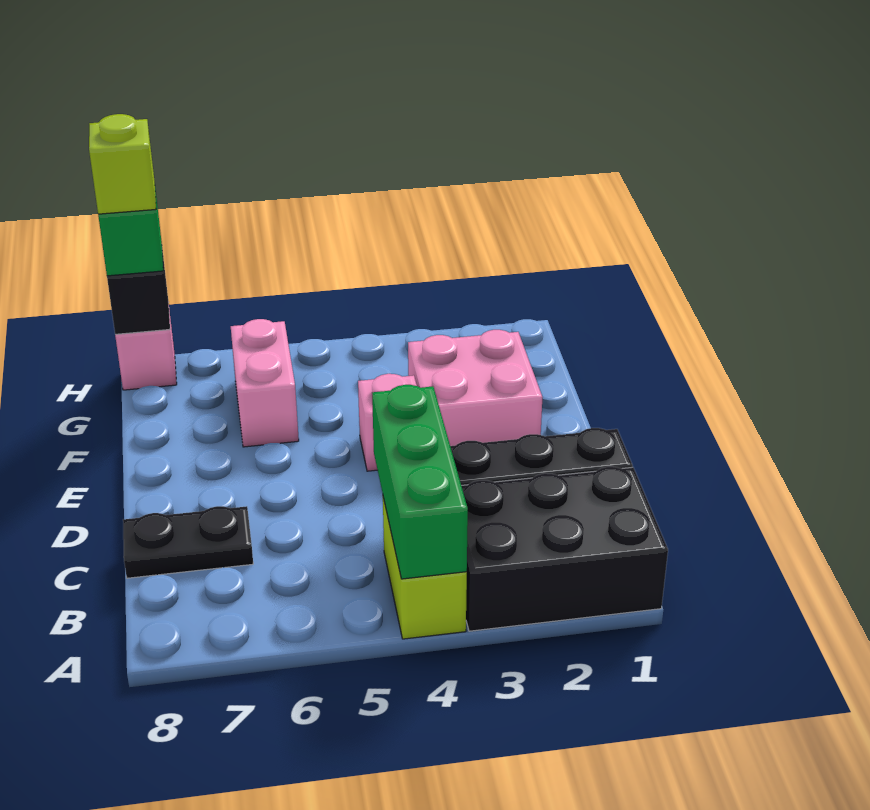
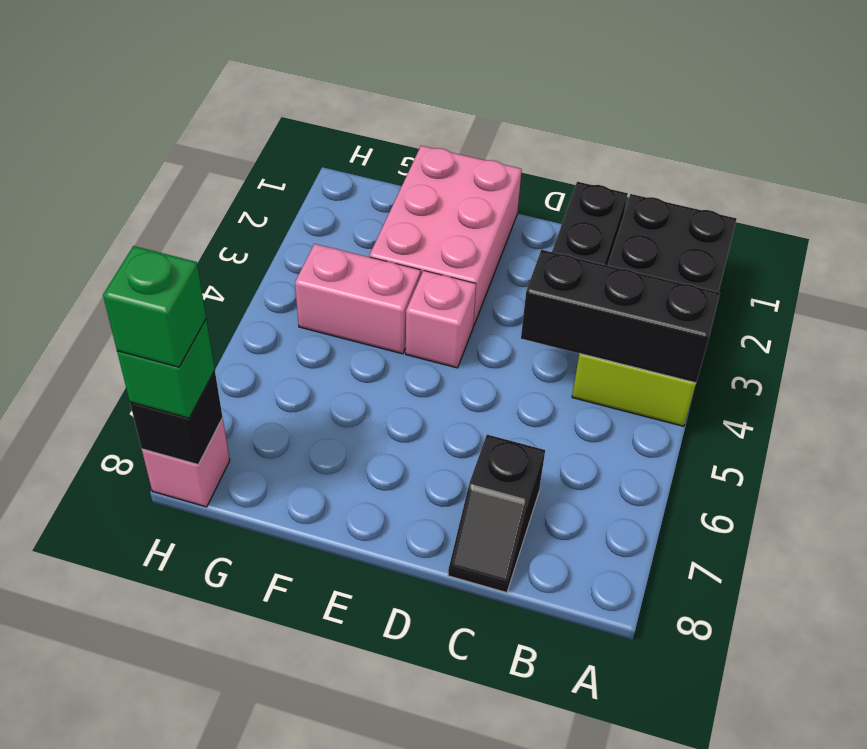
green brick A4:C4 level 2 -> black brick A4:C4 level 2
black plate C7:C8 level 1 -> black slope C7:C8 level 1 top 7
pink brick E2:F3 level 1 -> pink brick E1:F3 level 1
pink brick F6:G6 level 1 -> pink brick F4:G4 level 1
lime brick H8 level 4 -> green brick H8 level 4

